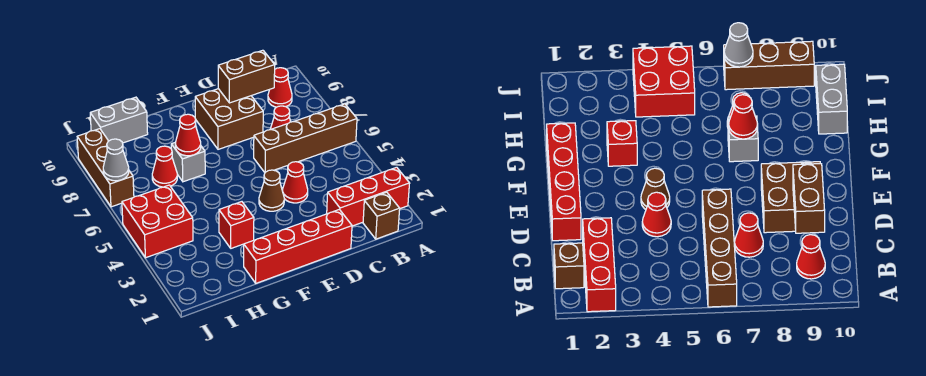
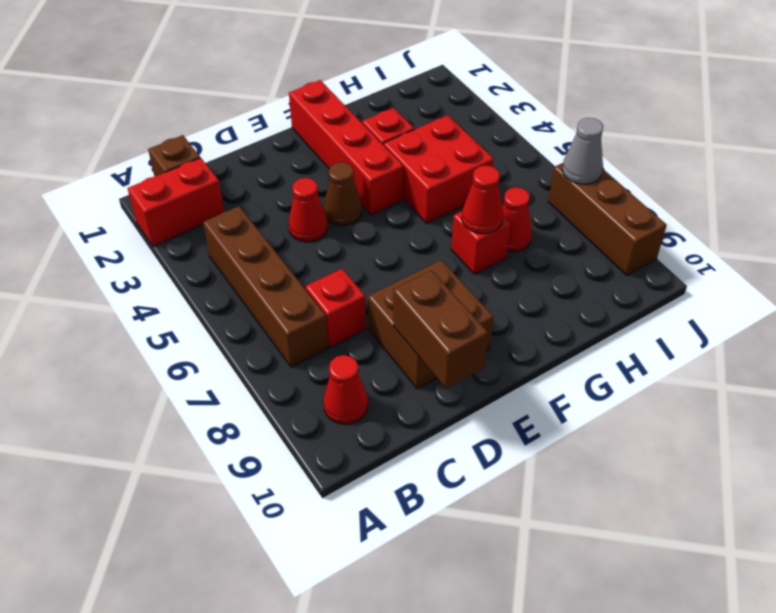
red brick A2:C2 level 1 -> red brick A2:B2 level 1
brown brick A6:D6 level 1 -> brown brick B4:B7 level 1
red cone C7 level 1 -> red brick C7 level 1
brown brick C9:D9 level 2 -> brown brick D9:D10 level 2
red brick D1:G1 level 1 -> red brick F1:F4 level 1
grey brick G7 level 1 -> red brick G7 level 1
grey brick H10:I10 level 1 -> none
red brick I4:J5 level 1 -> red brick G4:H5 level 1

